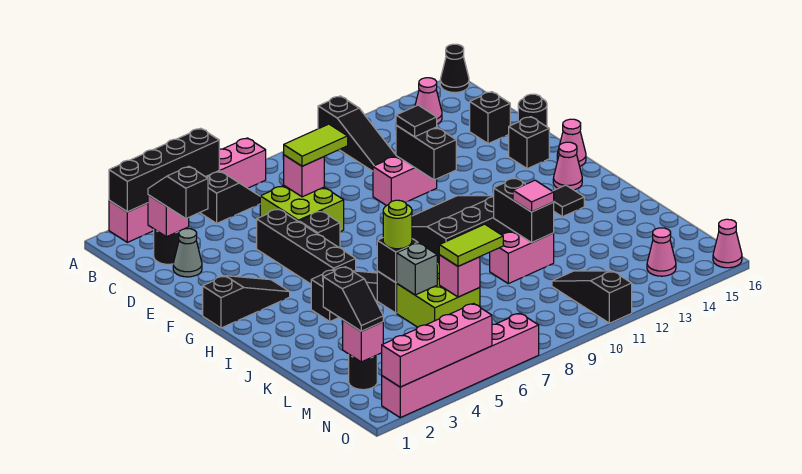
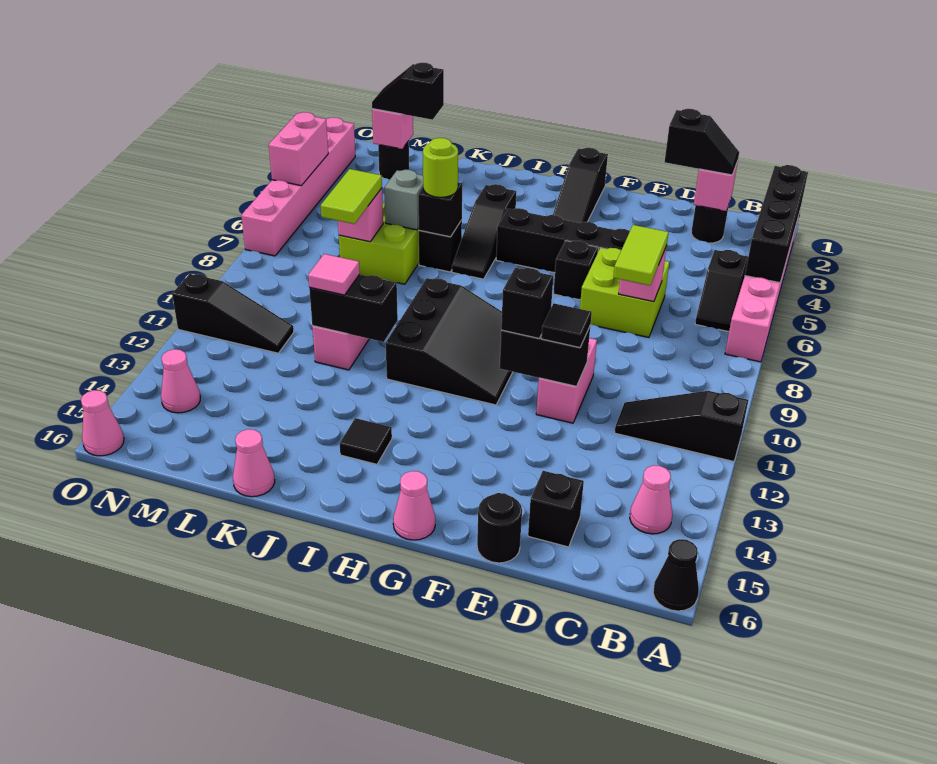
grey cone D2 level 1 -> none
black brick F15 level 1 -> black brick F11 level 3
pink cone H15 level 1 -> pink cone K16 level 1
pink brick O2:O5 level 2 -> pink brick O4:O5 level 2

